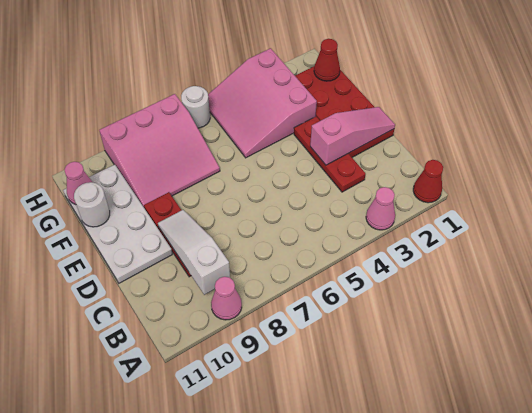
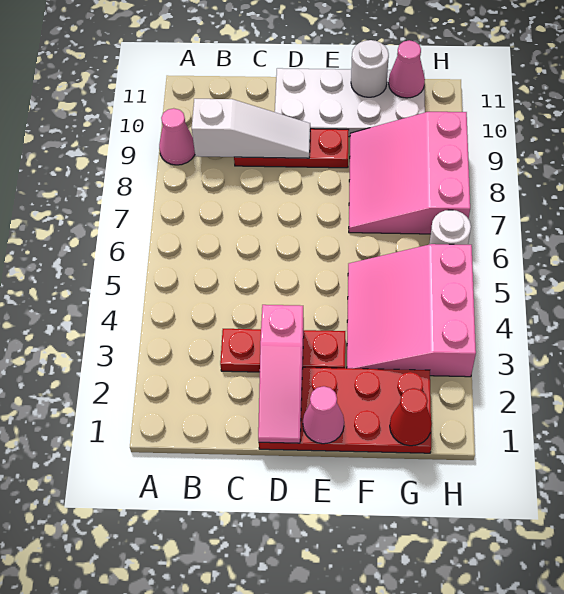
red cone A1 level 1 -> none
pink cone A3 level 1 -> pink cone E1 level 2
pink slope F3:H5 level 1 top 3 -> pink slope F3:H5 level 1 top H

